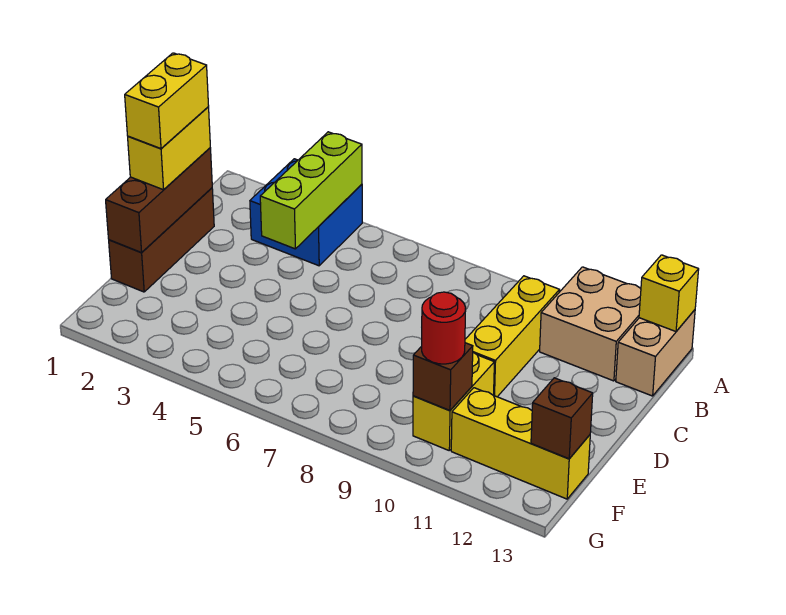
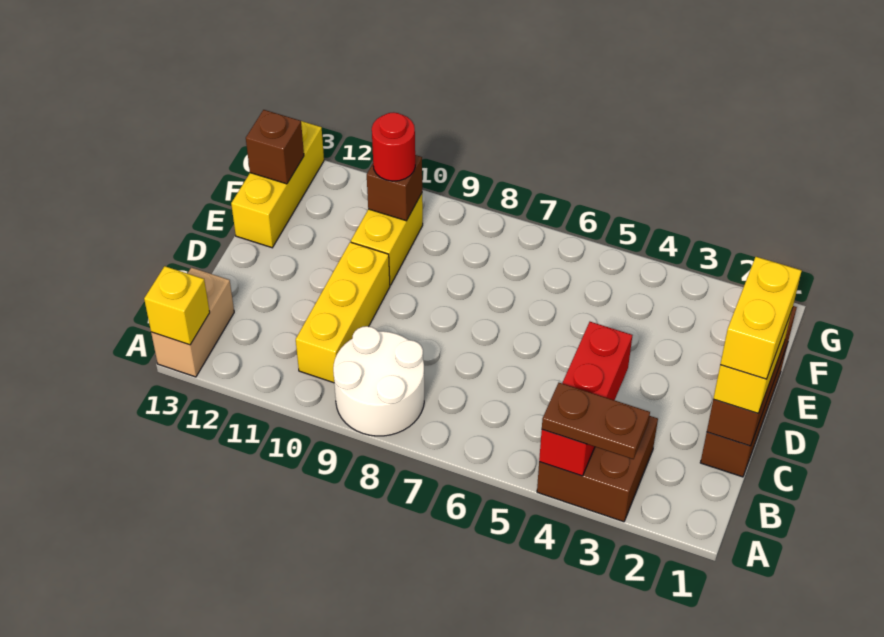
blue brick A3:B4 level 1 -> brown brick A3:B4 level 1
none -> brown plate A3:A4 level 3
lime brick A4:C4 level 2 -> red brick A4:C4 level 2
none -> white round brick A8:B9 level 1
tan brick A11:B12 level 1 -> none
yellow brick F11:F13 level 1 -> yellow brick E13:G13 level 1

